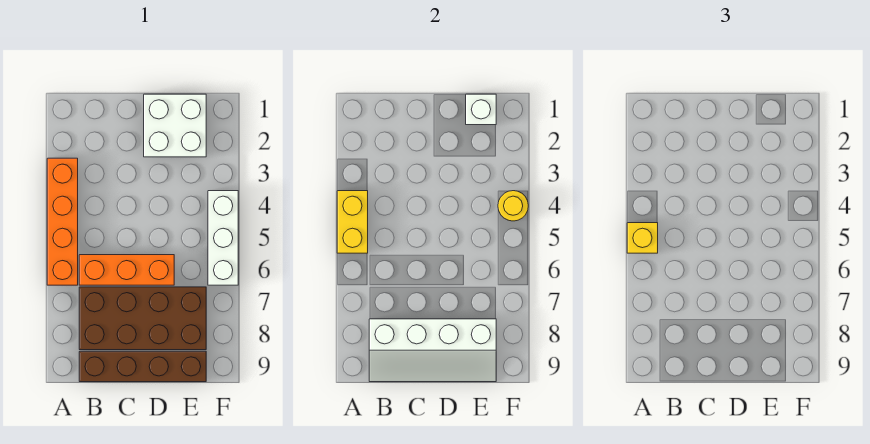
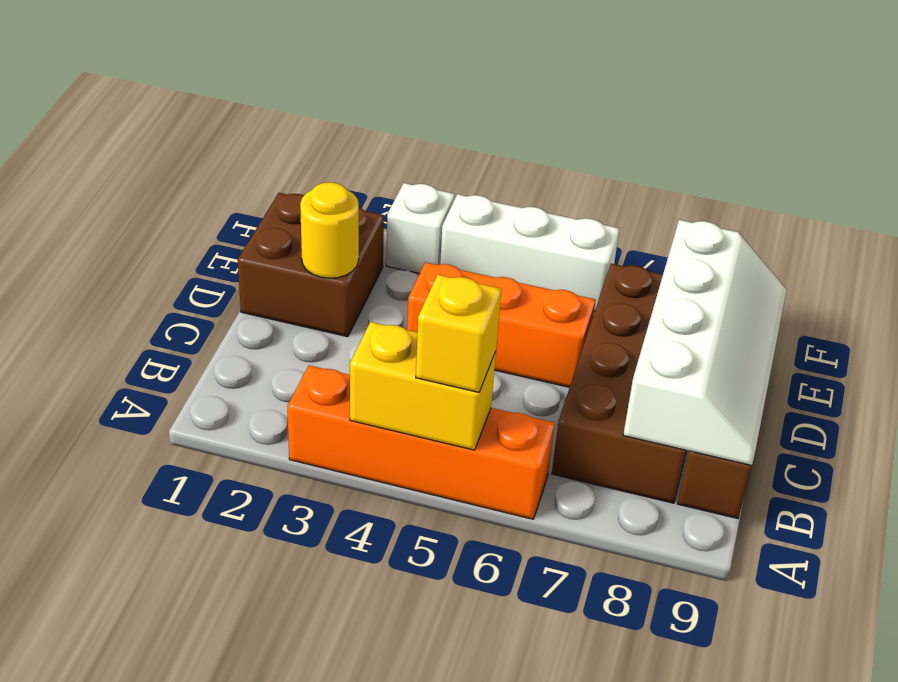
orange brick B6:D6 level 1 -> orange brick D4:D6 level 1
white brick D1:E2 level 1 -> brown brick D1:E2 level 1
white brick E1 level 2 -> white brick F3 level 1
yellow round brick F4 level 2 -> yellow round brick D2 level 2

